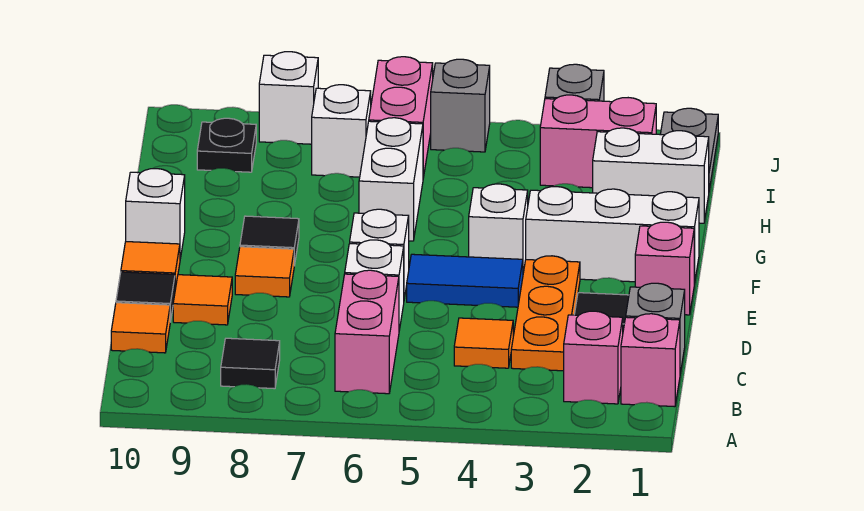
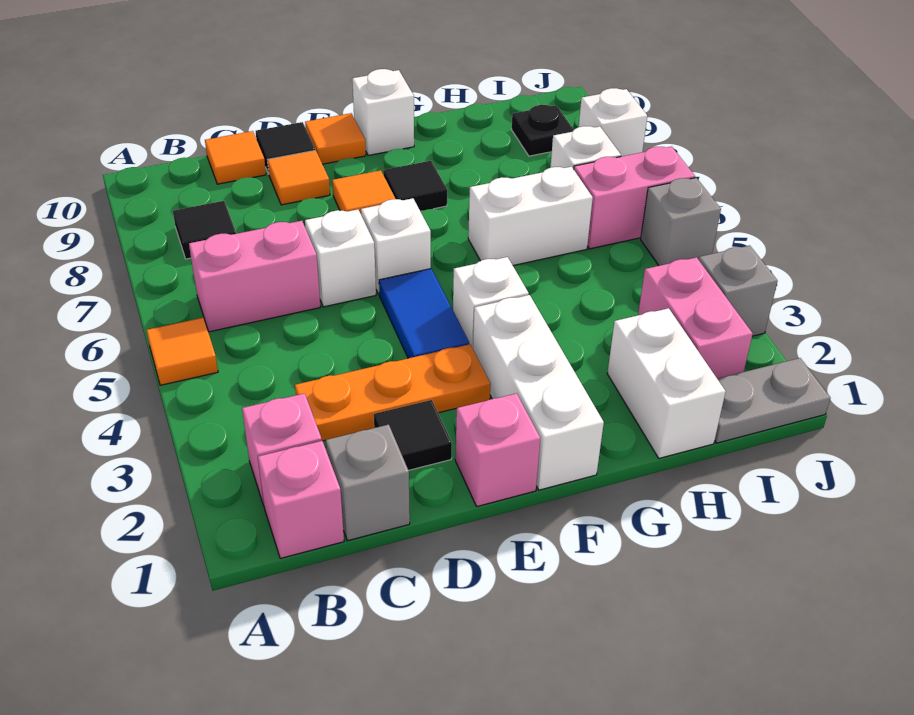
orange tile C4 level 1 -> orange tile A5 level 1

